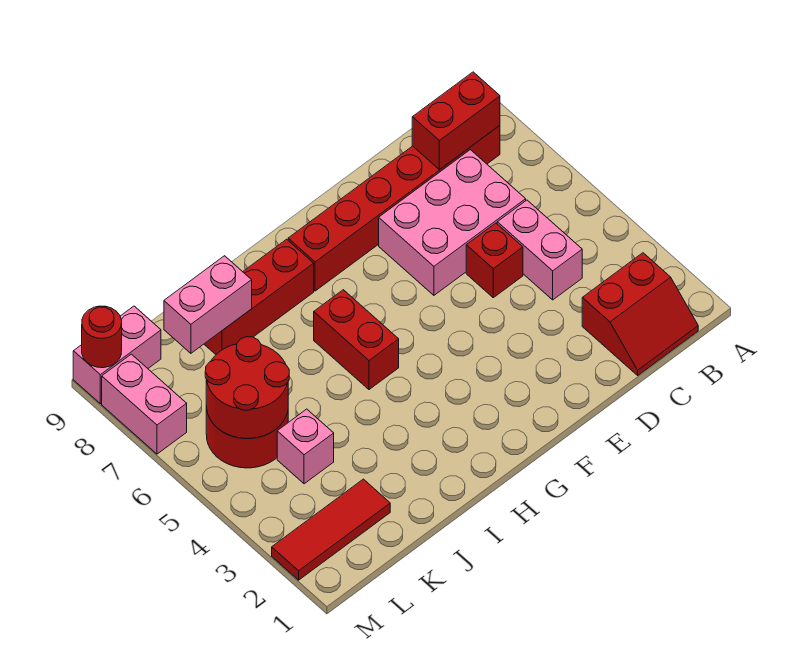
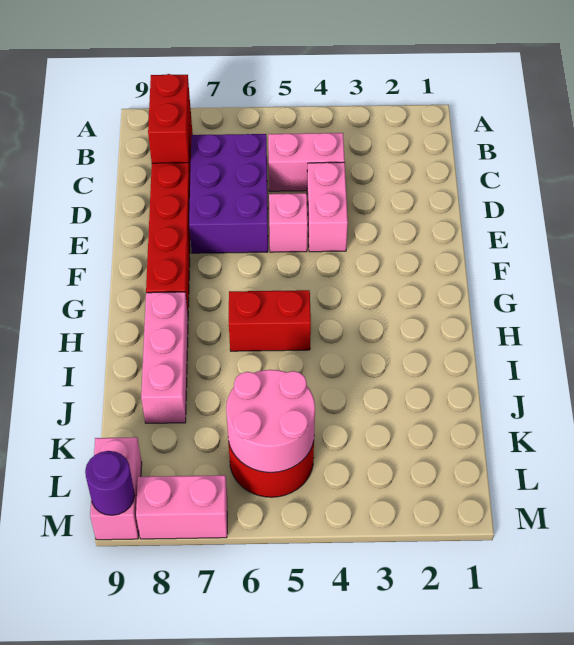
red slope B1:C2 level 1 top 2 -> none
pink brick C6:E7 level 1 -> purple brick C6:E7 level 1
red brick D5 level 1 -> none
red brick H8:J8 level 1 -> pink brick H8:J8 level 1
pink brick J8:K8 level 2 -> pink brick D4:E4 level 1
red tile K2:M2 level 1 -> none
pink brick K4 level 1 -> pink brick E5 level 1
red round brick K5:L6 level 2 -> pink round brick K5:L6 level 2
red round brick M9 level 2 -> purple round brick M9 level 2

